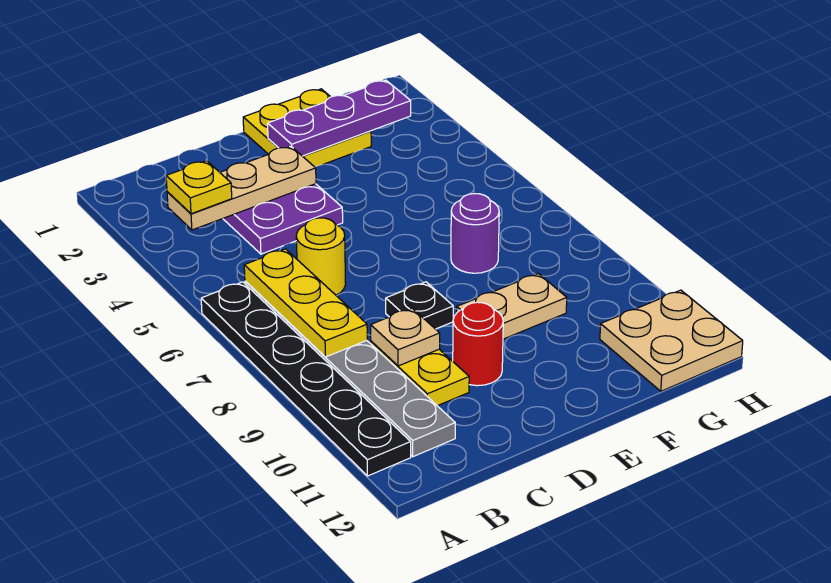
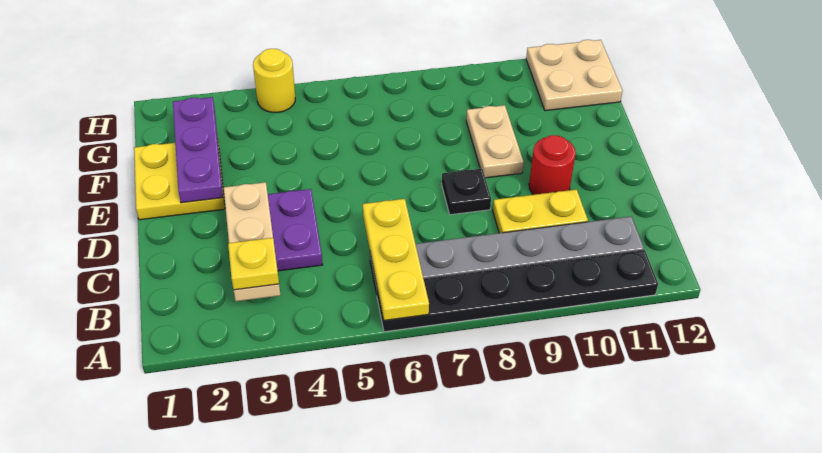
yellow plate B6:B8 level 2 -> yellow plate A6:C6 level 2
yellow round brick C6 level 1 -> yellow round brick H4 level 1
tan plate C9 level 2 -> none
purple round brick F7 level 1 -> none

